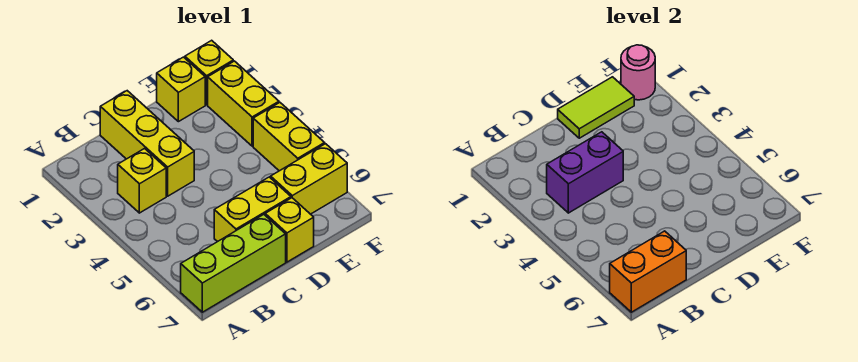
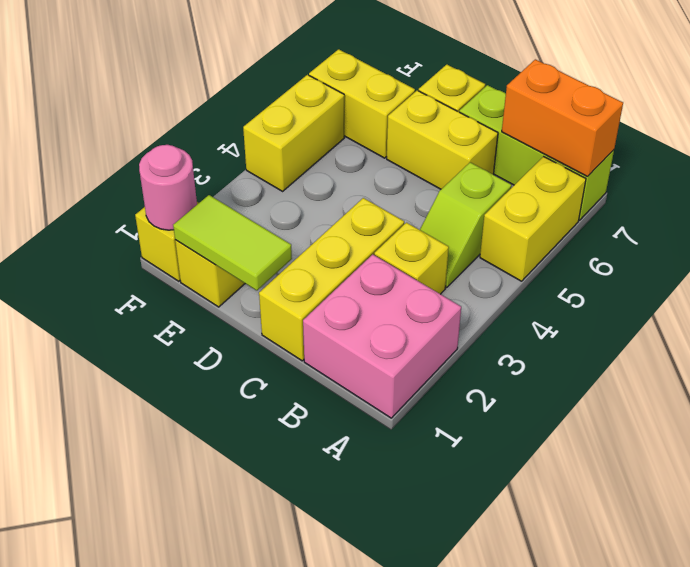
none -> pink brick A1:B2 level 1
purple brick B3:C3 level 2 -> none
none -> lime slope B4:B5 level 1 top 5
yellow brick F2:F3 level 1 -> yellow brick A5:A6 level 1

